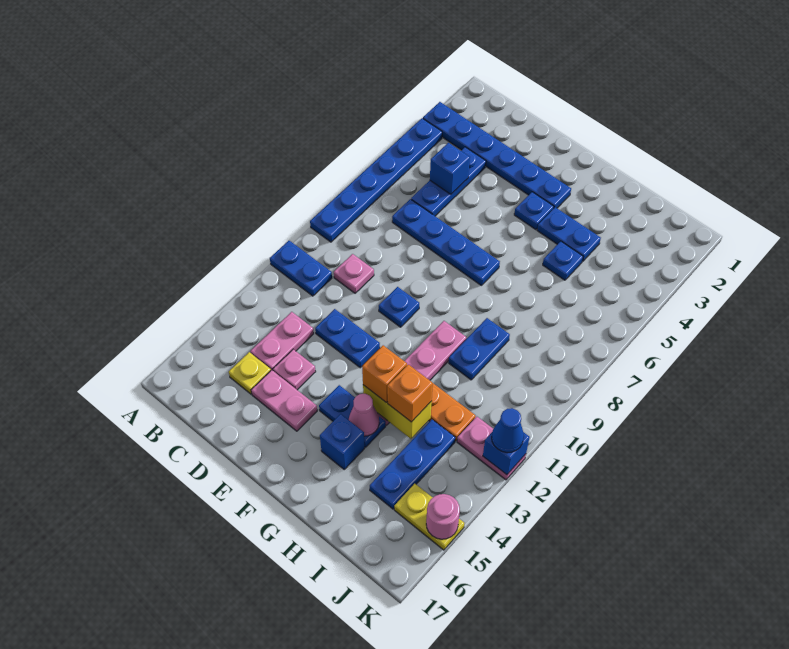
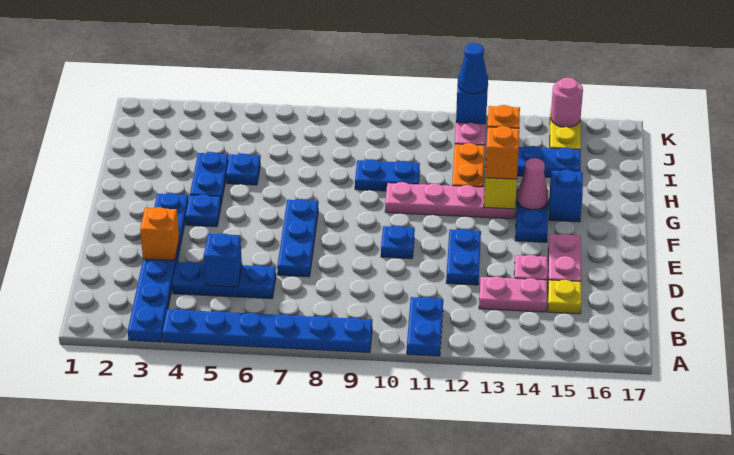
blue plate C7:F7 level 1 -> blue plate D7:F7 level 1
pink plate C10 level 1 -> none
none -> orange brick D3 level 2

